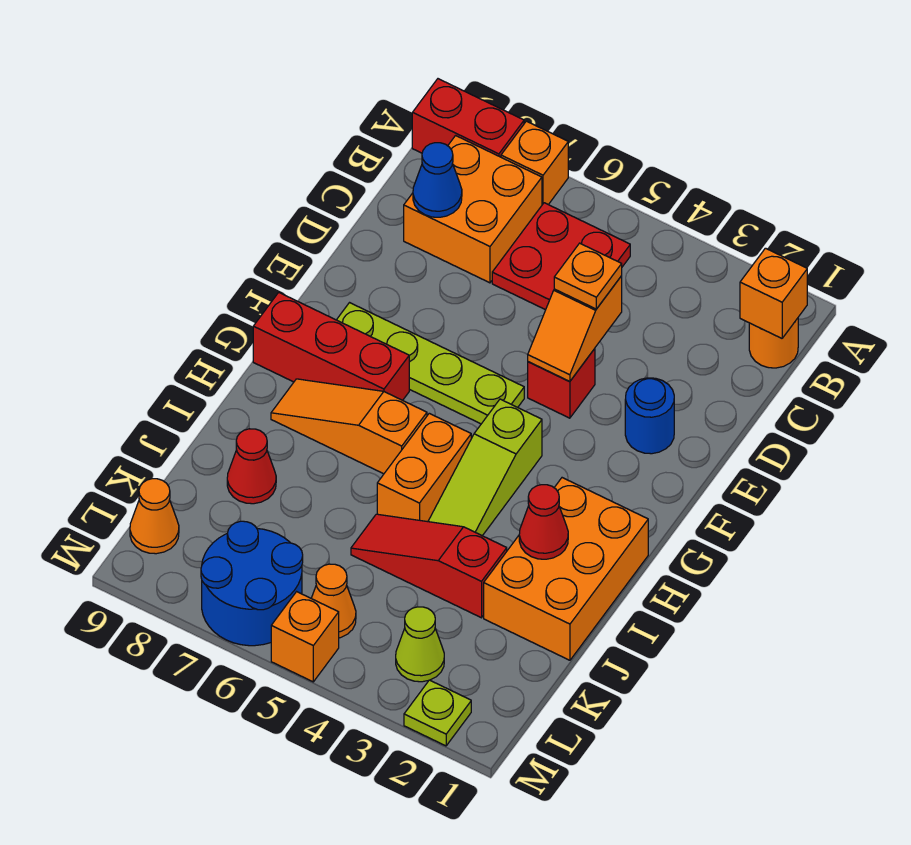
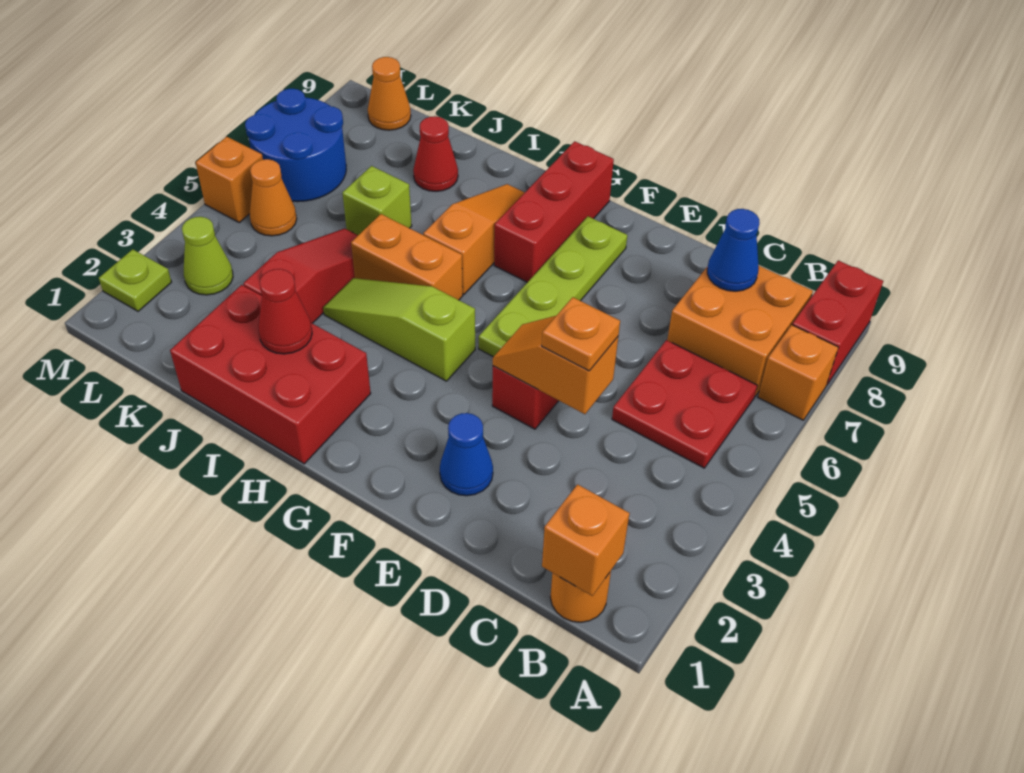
blue round brick E2 level 1 -> blue cone E2 level 1
orange brick H1:J2 level 1 -> red brick H1:J2 level 1
none -> lime brick J6 level 1

